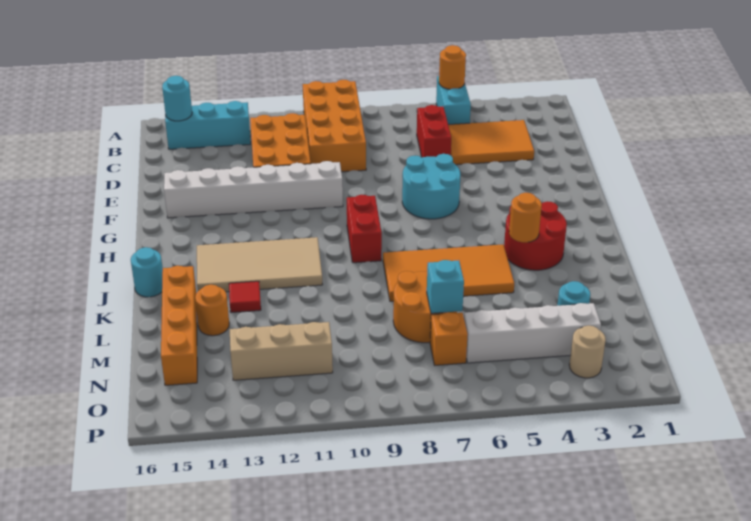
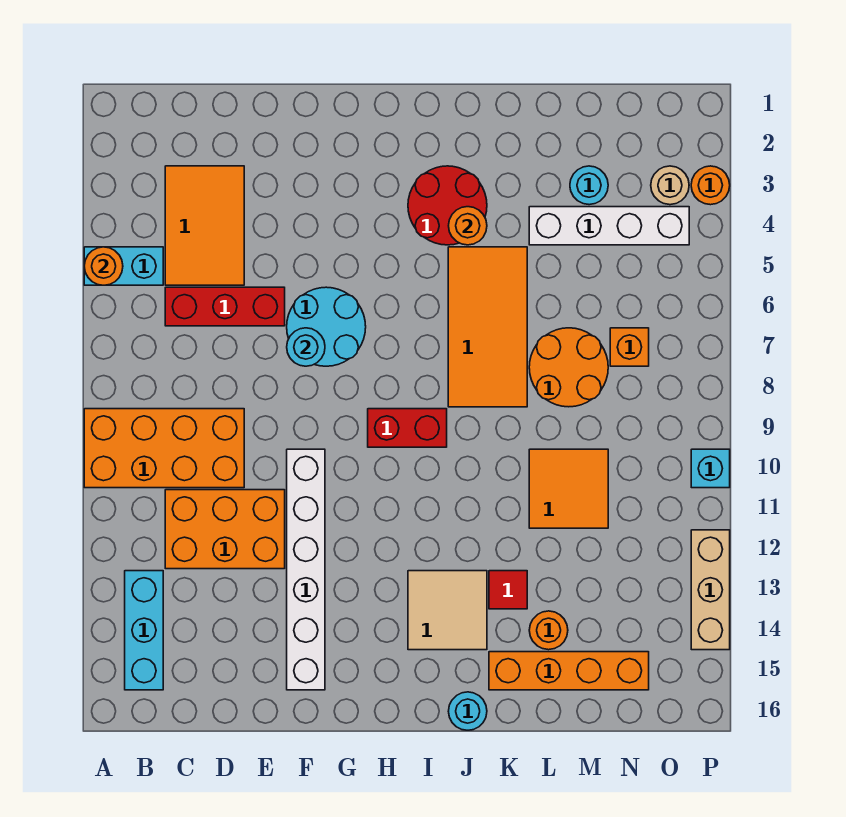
cyan round brick B15 level 2 -> cyan round brick F7 level 2
red brick C6:D6 level 1 -> red brick C6:E6 level 1
tan tile I11:J14 level 1 -> tan tile I13:J14 level 1
none -> orange tile L10:M11 level 1
cyan brick M7 level 2 -> cyan brick P10 level 1
white brick N3:N6 level 1 -> white brick L4:O4 level 1
tan brick N11:N13 level 1 -> tan brick P12:P14 level 1
none -> orange round brick P3 level 1

